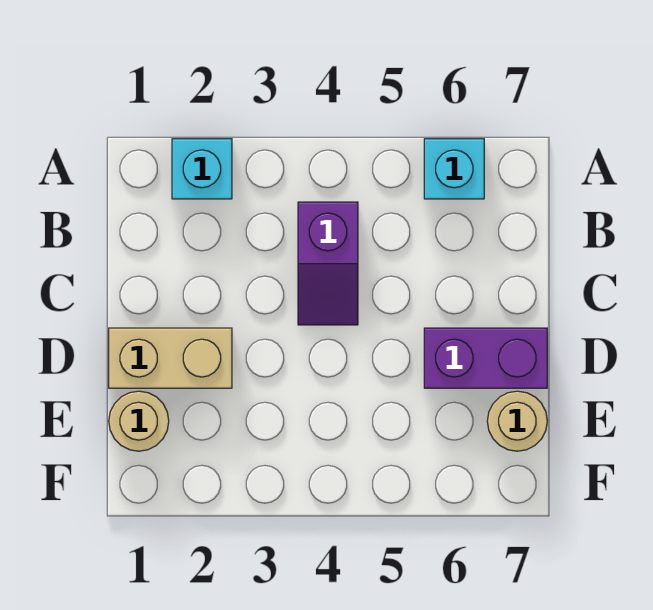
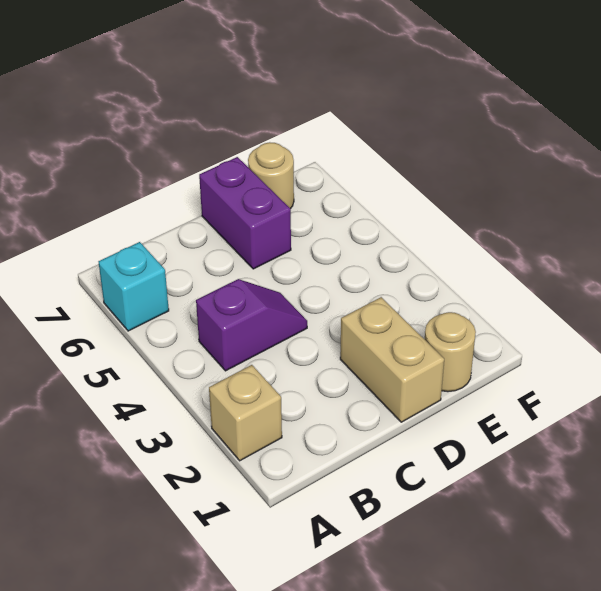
cyan brick A2 level 1 -> tan brick A2 level 1

